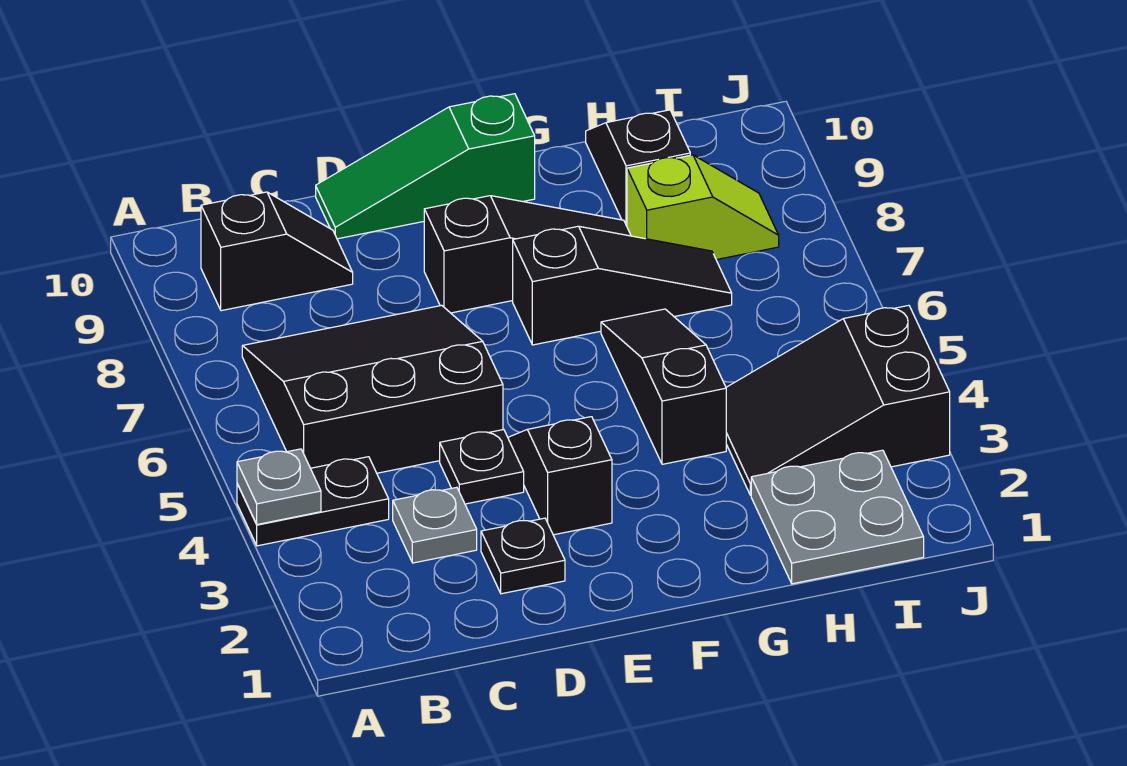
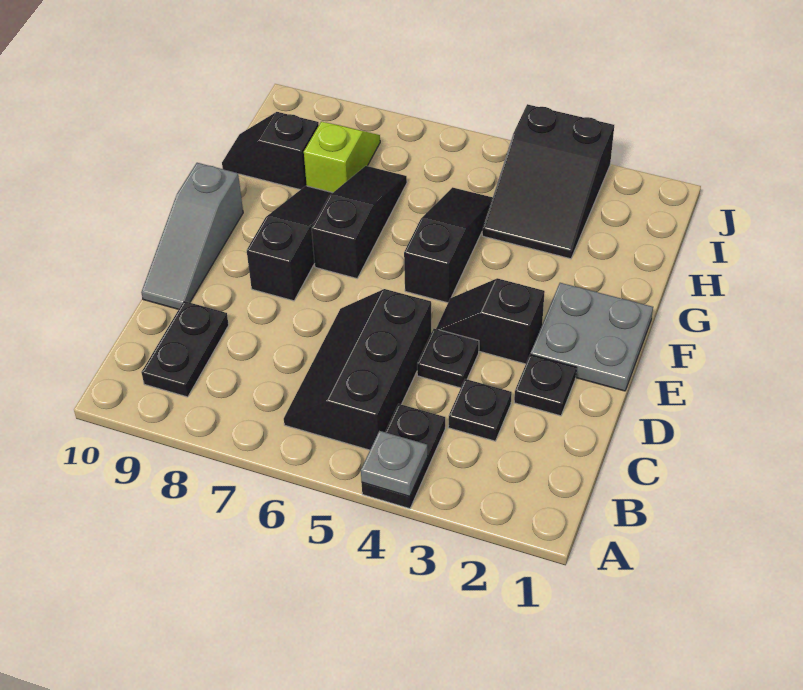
black slope B5:D7 level 1 top 5 -> black slope B5:D6 level 1 top 5
black slope B9:C9 level 1 top B -> black plate B9:C9 level 1
grey plate C3 level 1 -> black plate C3 level 1
green slope D10:F10 level 1 top F -> grey slope D10:F10 level 1 top F
black slope G4:G6 level 1 top 4 -> black slope F5:H5 level 1 top F
grey plate H1:I2 level 1 -> grey plate E1:F2 level 1

